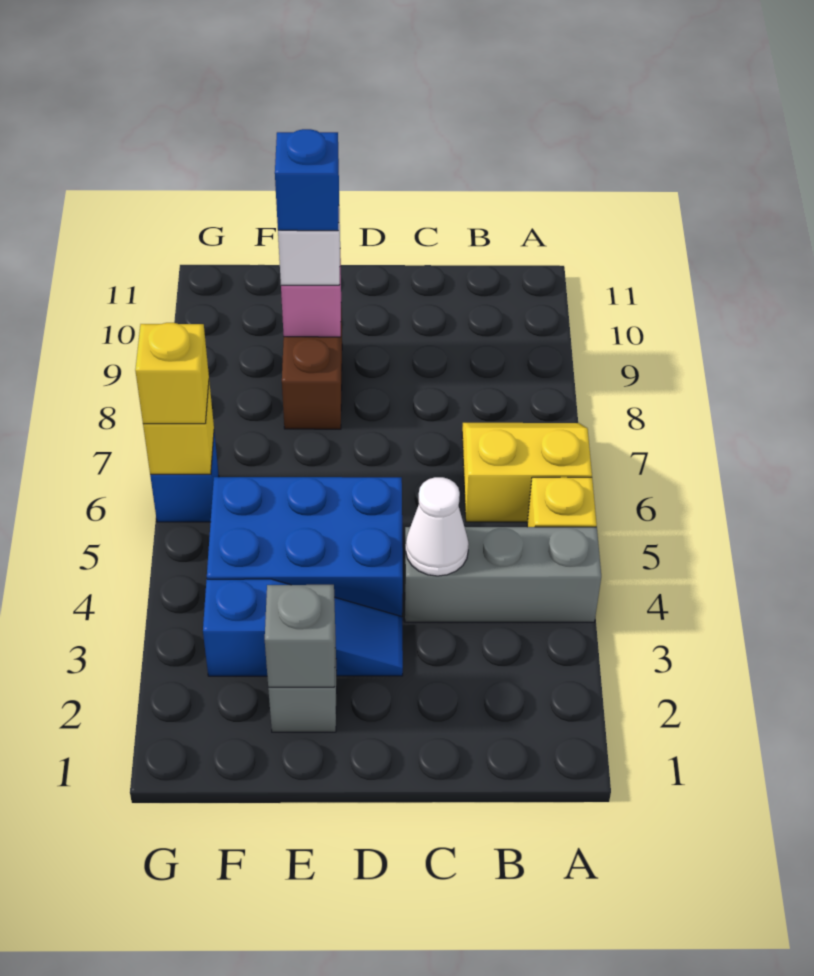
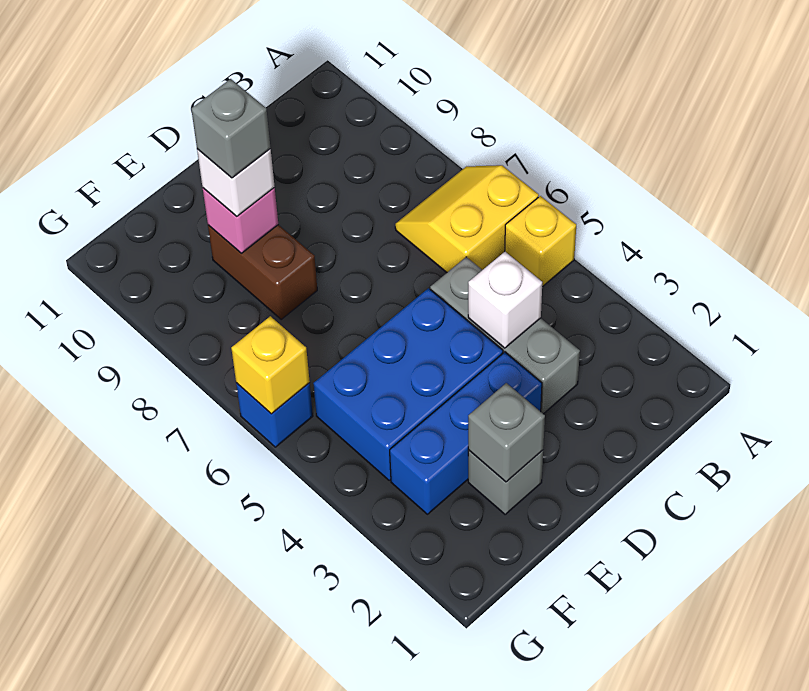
grey brick A4:C4 level 1 -> grey brick C3:C5 level 1
white cone C4 level 2 -> white brick C4 level 2
blue slope D3:F3 level 1 top F -> blue brick D3:F3 level 1
blue brick E9 level 4 -> grey brick E9 level 4
yellow brick G6 level 3 -> none

